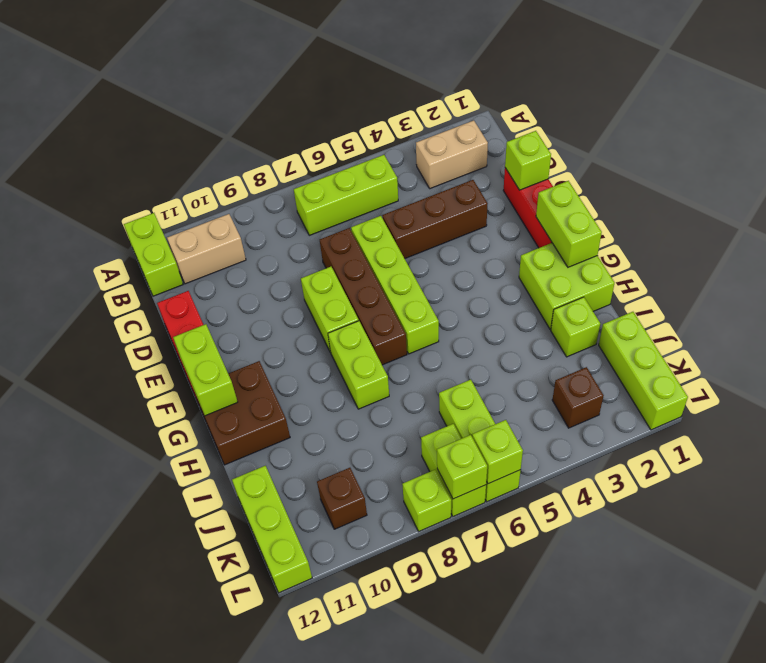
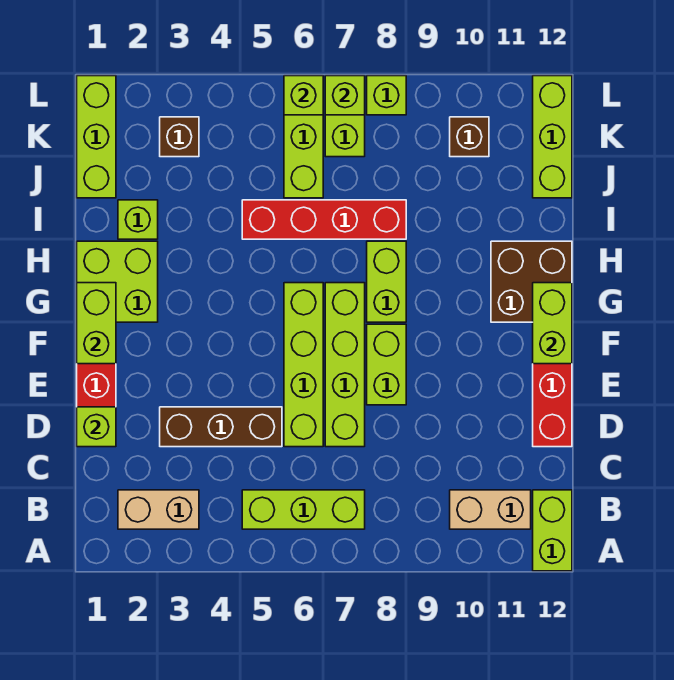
brown brick D7:G7 level 1 -> lime brick D7:G7 level 1
none -> red brick I5:I8 level 1

